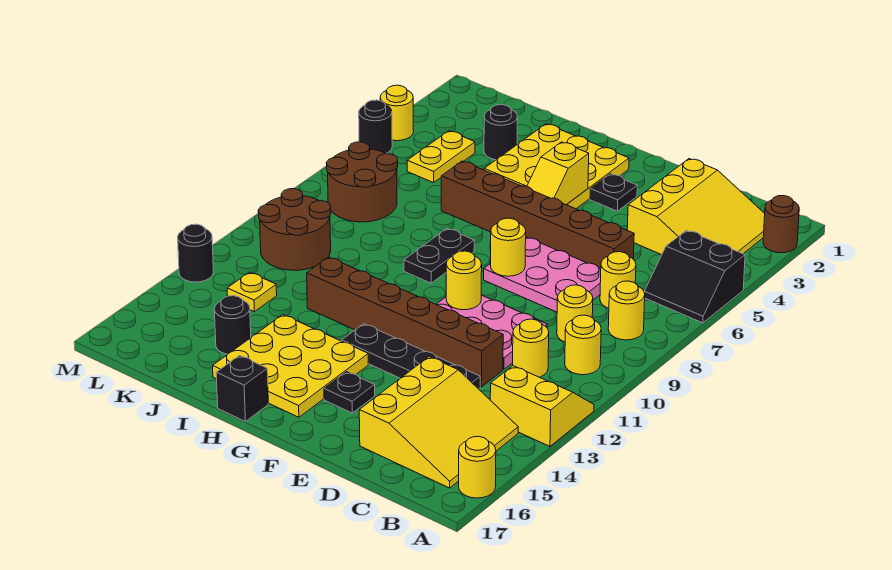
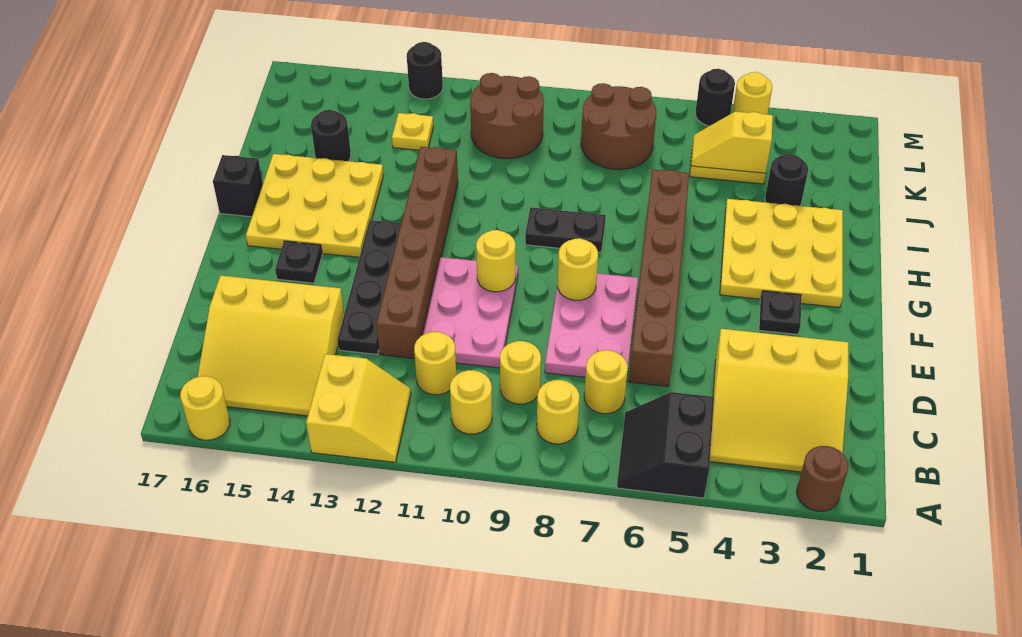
yellow slope G4:G5 level 2 top 4 -> yellow slope K4:K5 level 2 top 4

